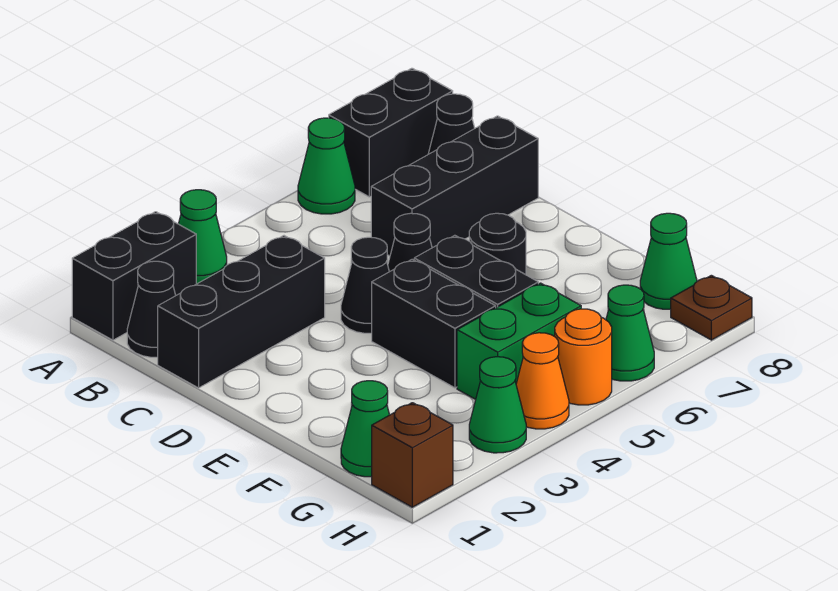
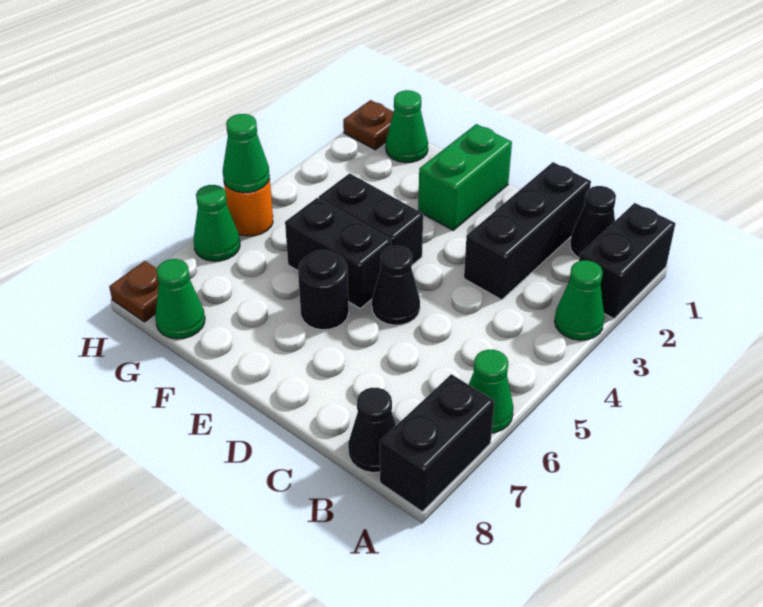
black brick C6:C8 level 1 -> none
black cone D4 level 1 -> none
green brick G4:G5 level 1 -> green brick E1:E2 level 1
brown brick H1 level 1 -> brown plate H1 level 1
green cone H3 level 1 -> green cone H5 level 2
orange cone H4 level 1 -> none

